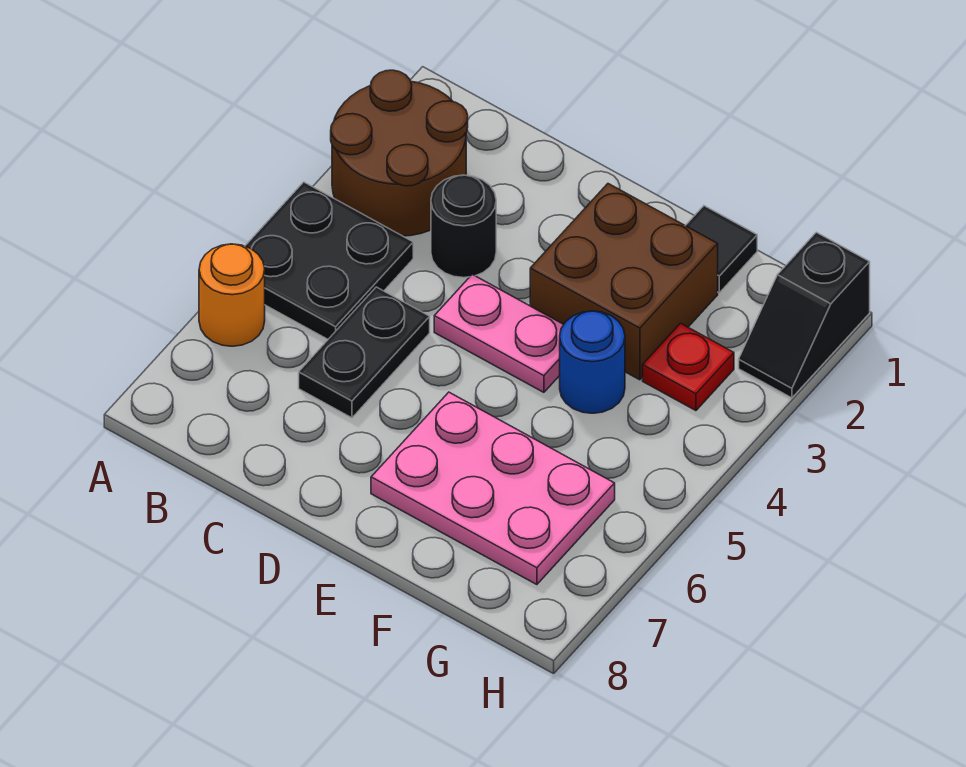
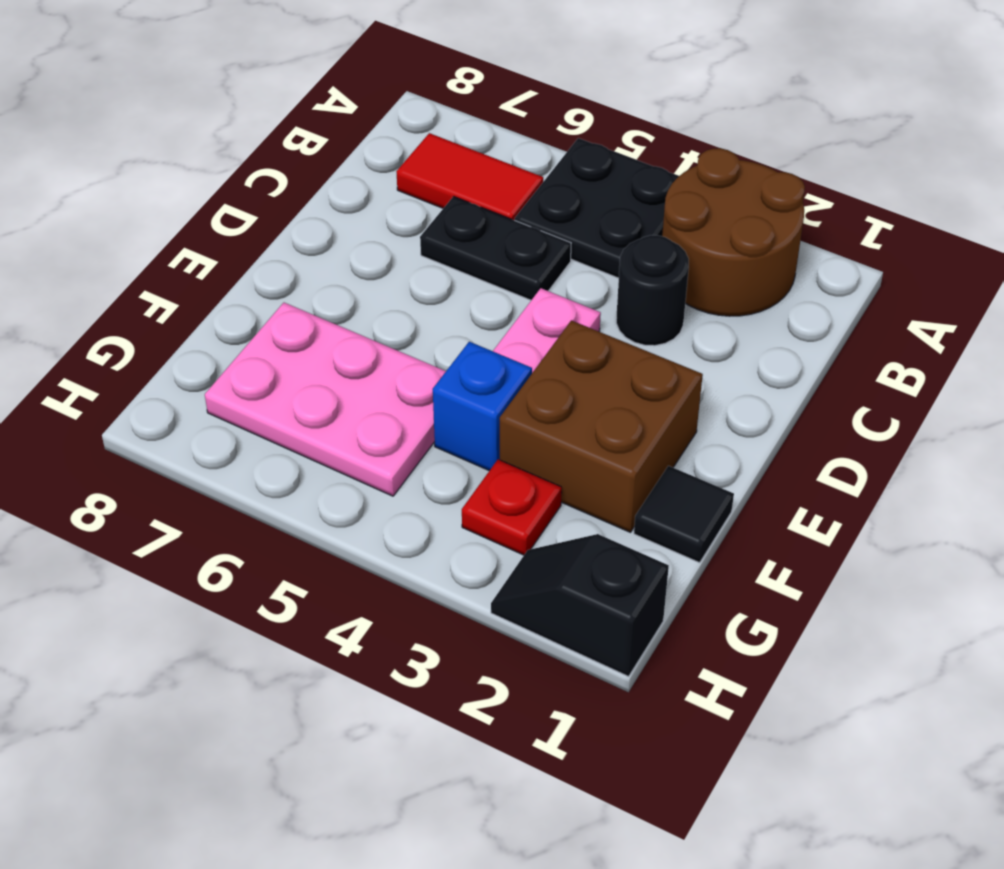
orange round brick A6 level 1 -> none
none -> red tile B6:B7 level 1
pink plate E6:G7 level 1 -> pink plate F5:G7 level 1
blue round brick F4 level 1 -> blue brick F4 level 1

